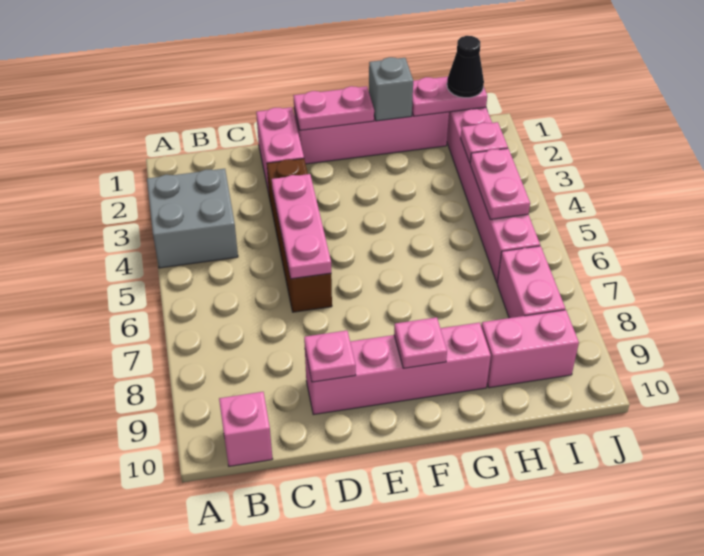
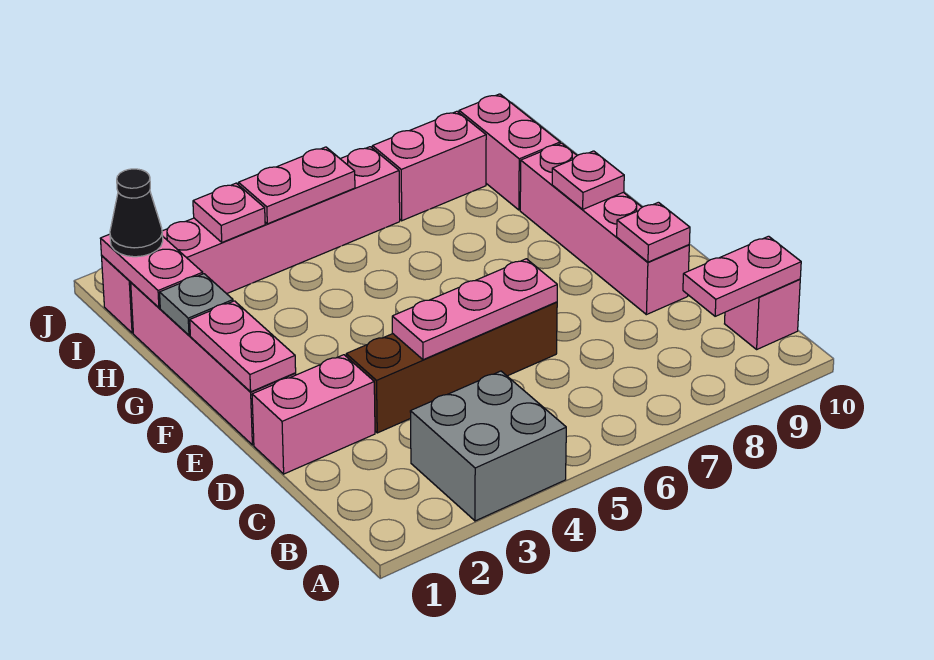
none -> pink plate B9:B10 level 2
grey brick G1 level 2 -> grey plate G1 level 2

